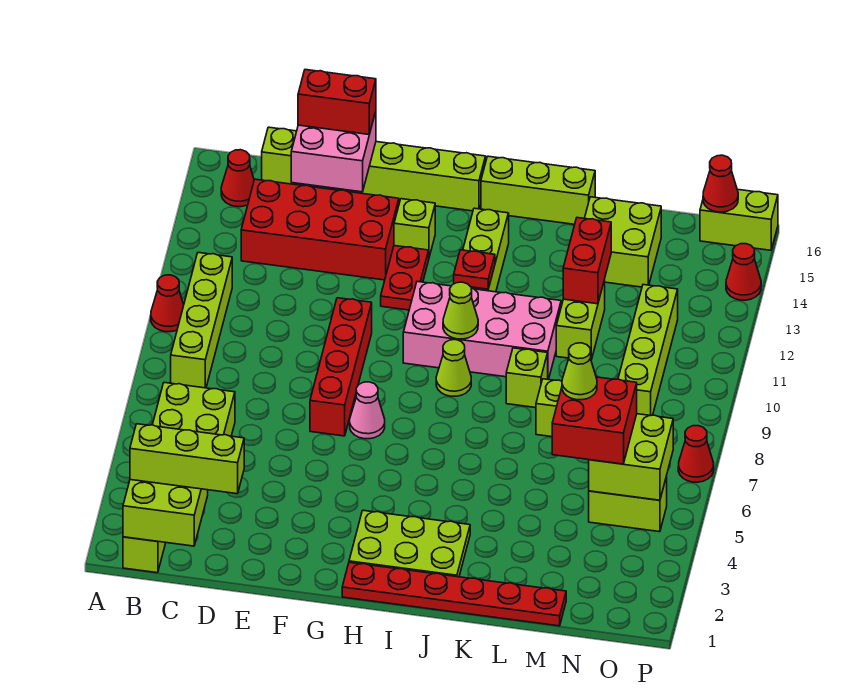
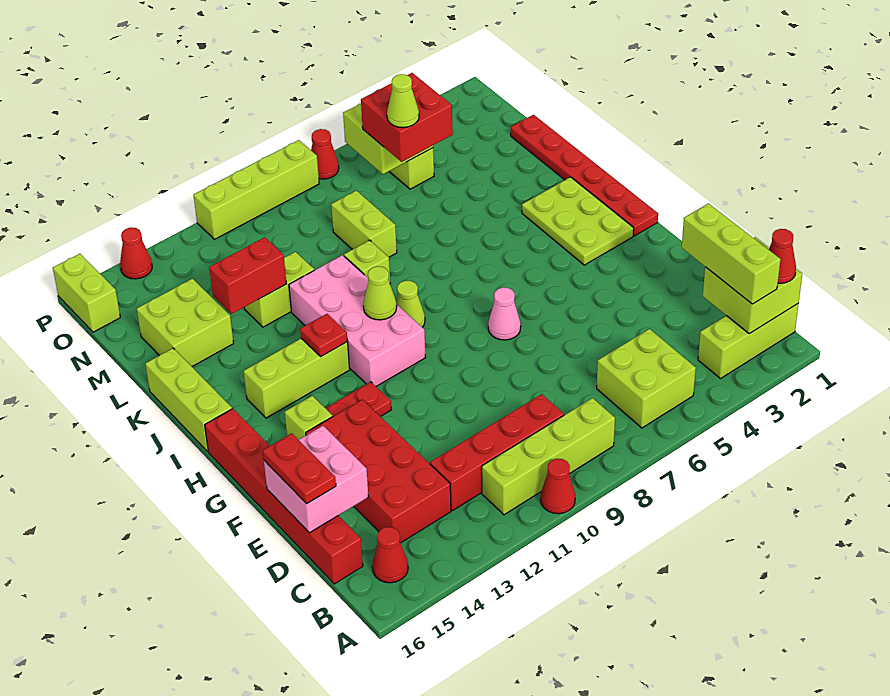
lime brick C16:H16 level 1 -> red brick C16:H16 level 1
red brick D16:E16 level 3 -> red plate D16:E16 level 3
red brick F7:F10 level 1 -> red brick C9:C12 level 1
lime brick N9:N12 level 1 -> lime brick P8:P11 level 1
red cone O16 level 2 -> red cone B1 level 3

